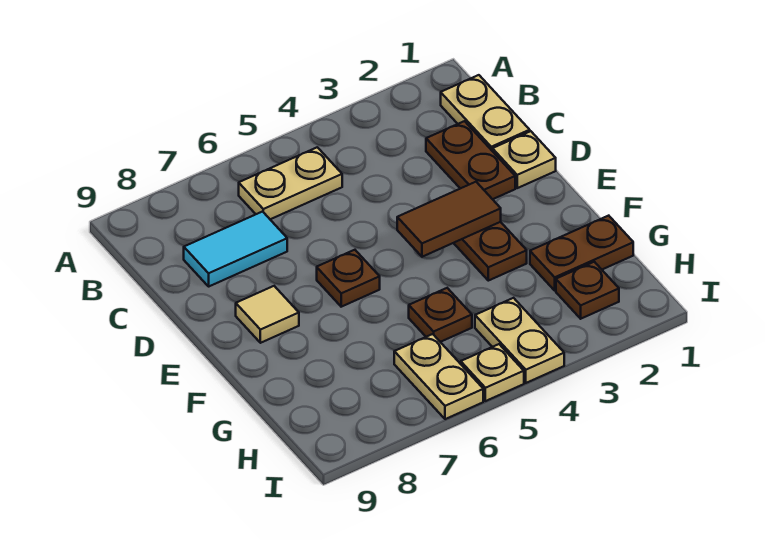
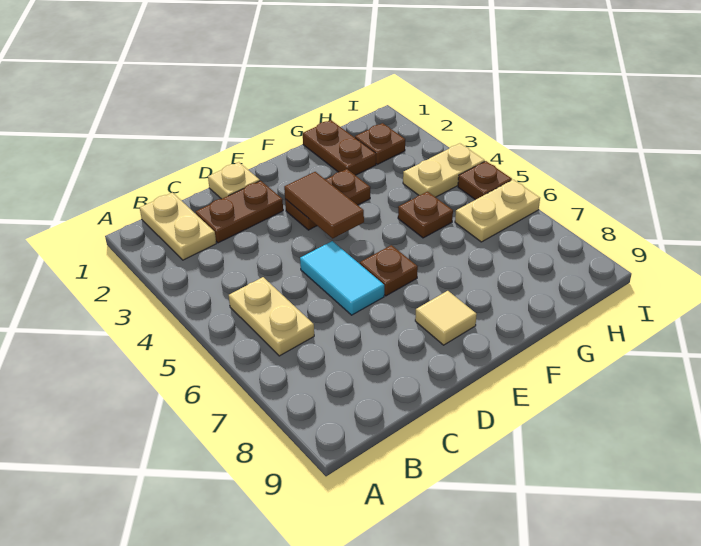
tan plate B1:C1 level 1 -> tan plate B1:B2 level 1
cyan tile C7:C8 level 1 -> cyan tile D5:D6 level 1
tan plate I5 level 1 -> brown plate I5 level 1

